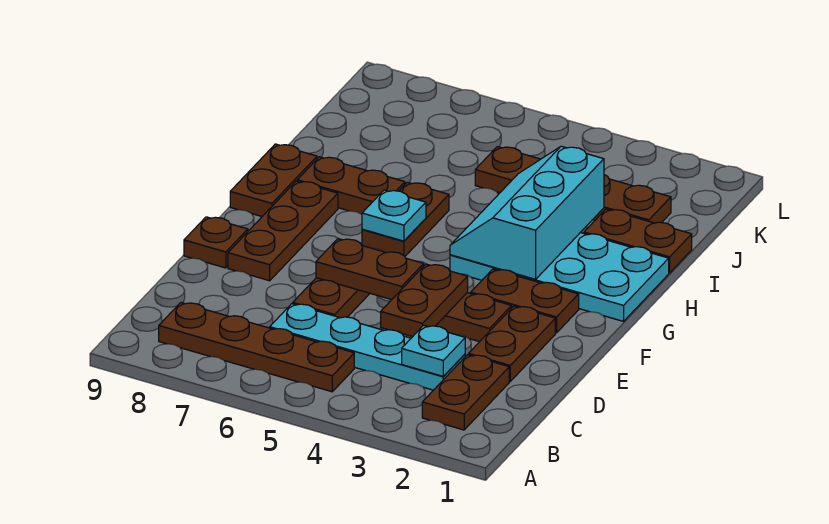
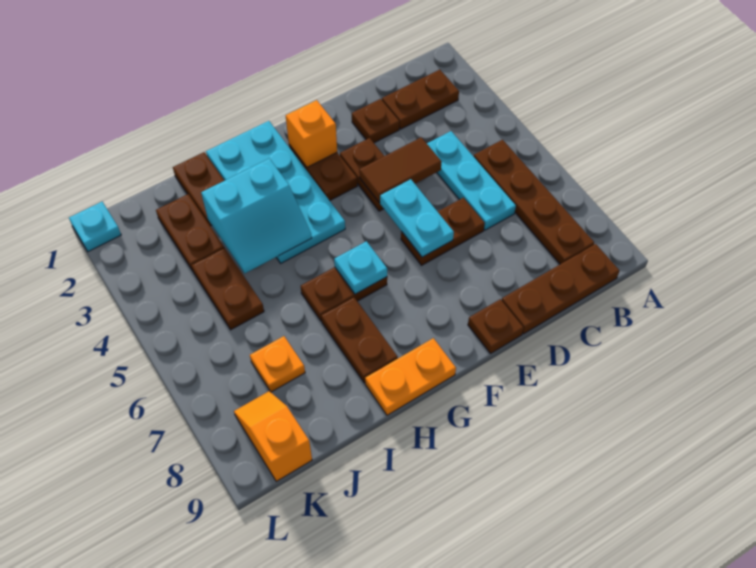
cyan plate C3:C6 level 1 -> cyan plate C4:C6 level 1
cyan plate C3 level 2 -> cyan plate L1 level 1
brown plate D2:E2 level 1 -> brown plate D2 level 1
brown plate D4:E4 level 2 -> brown tile D4:E4 level 2
brown plate E5:E6 level 2 -> cyan plate E5:E6 level 2
brown plate E8:G8 level 1 -> brown plate B9:D9 level 1
none -> orange brick F2 level 2
cyan slope G3:I4 level 2 top 3 -> cyan slope H3:I4 level 2 top 3
brown plate G9:H9 level 1 -> orange plate G9:H9 level 1
none -> orange plate J7 level 1
none -> orange slope K8:K9 level 1 top 9

